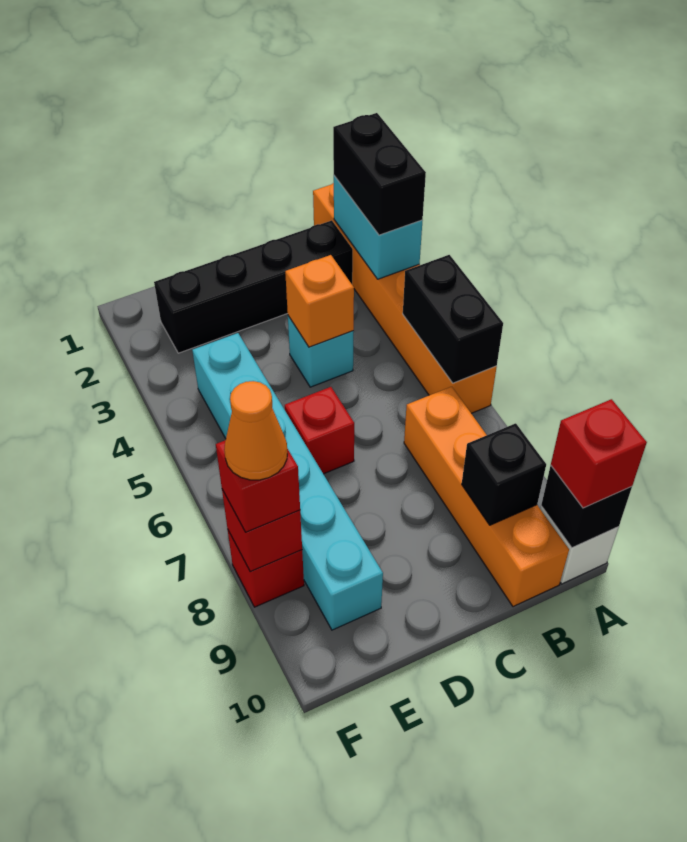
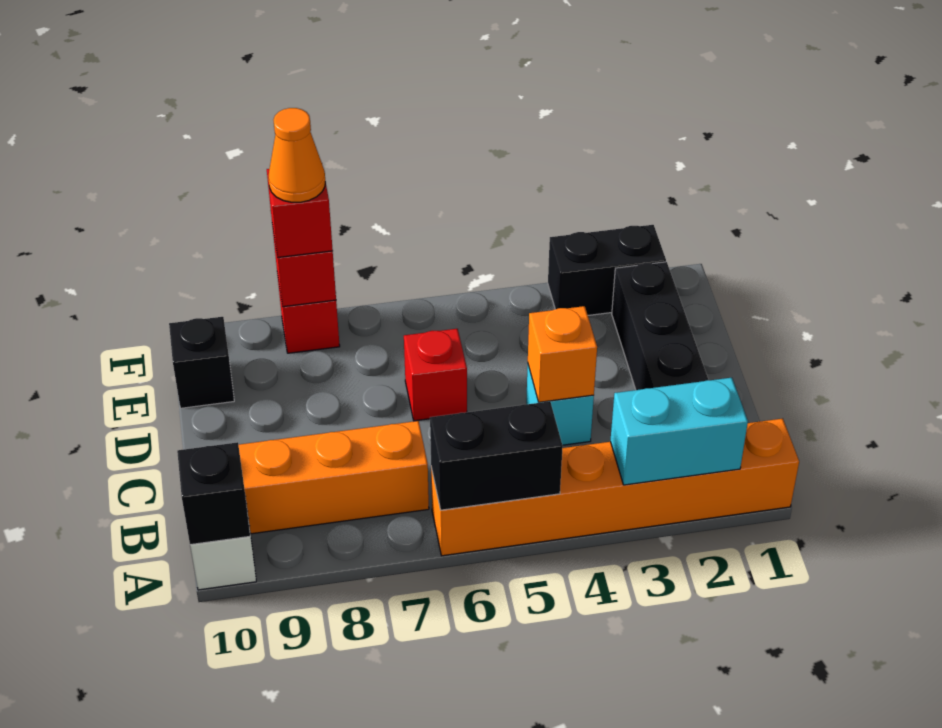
black brick A2:A3 level 3 -> black brick F2:F3 level 1
red brick A10 level 3 -> none
black brick B9 level 2 -> black brick E10 level 1
cyan brick E4:E9 level 1 -> none

